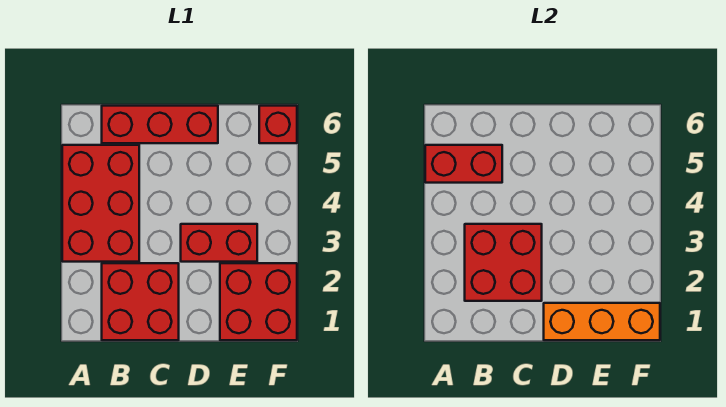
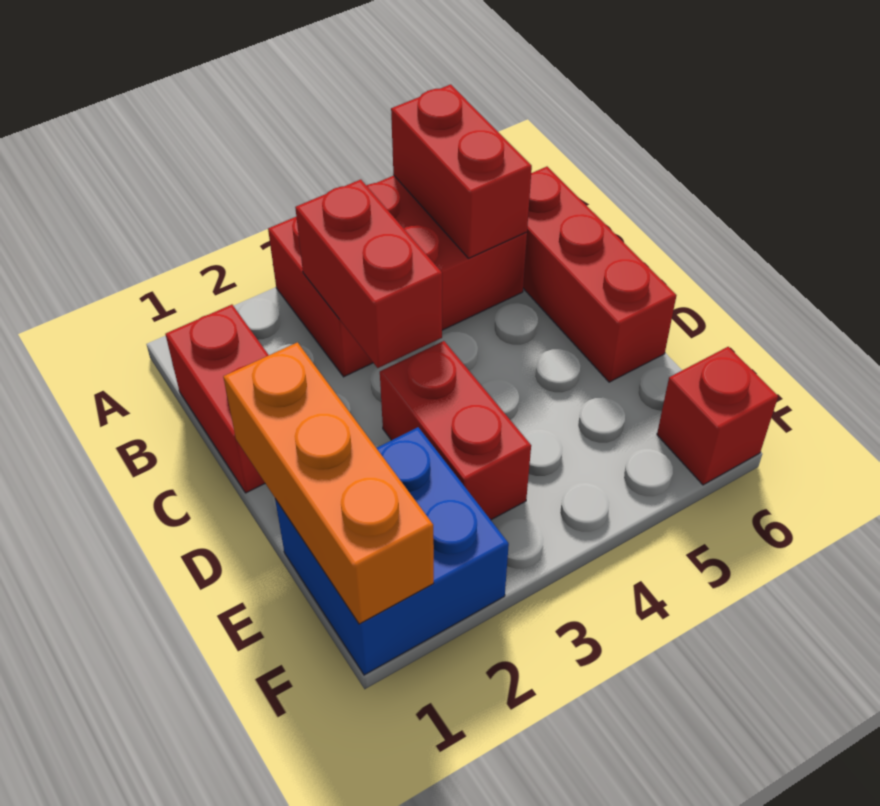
red brick B1:C2 level 1 -> red brick B1:C1 level 1
red brick B2:C3 level 2 -> red brick B3:C3 level 2
red brick E1:F2 level 1 -> blue brick E1:F2 level 1

